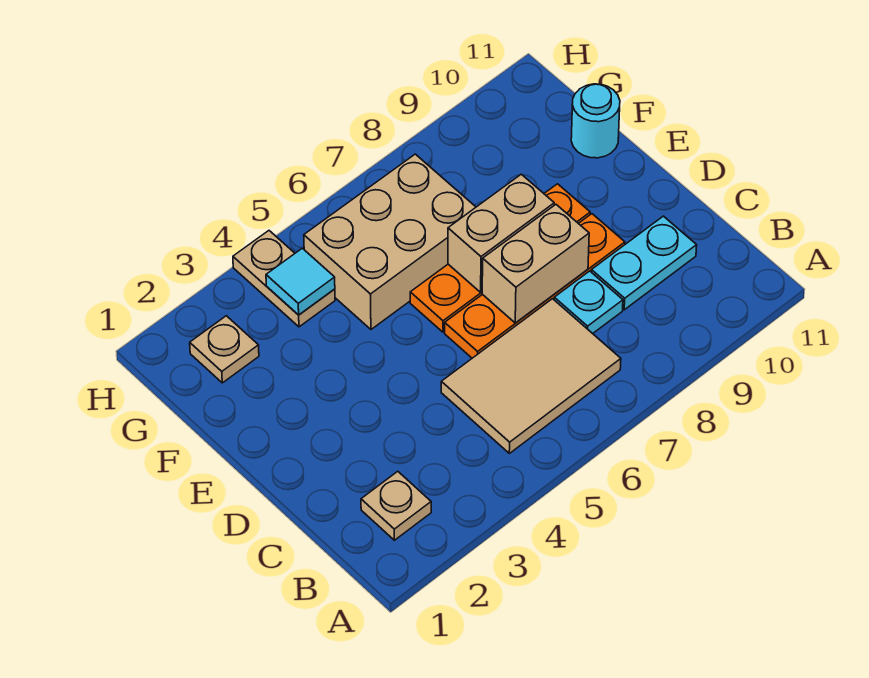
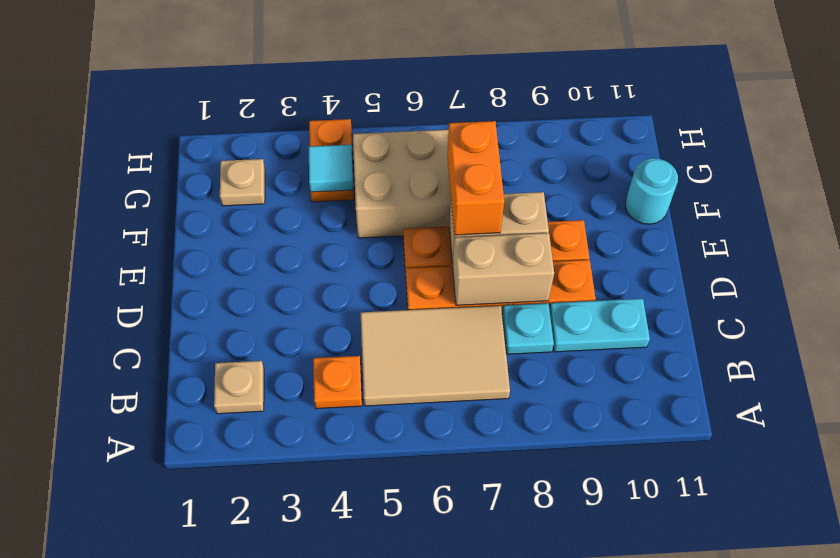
none -> orange plate B4 level 1
none -> orange brick E7:F7 level 3
tan plate G4:H4 level 1 -> orange plate G4:H4 level 1

